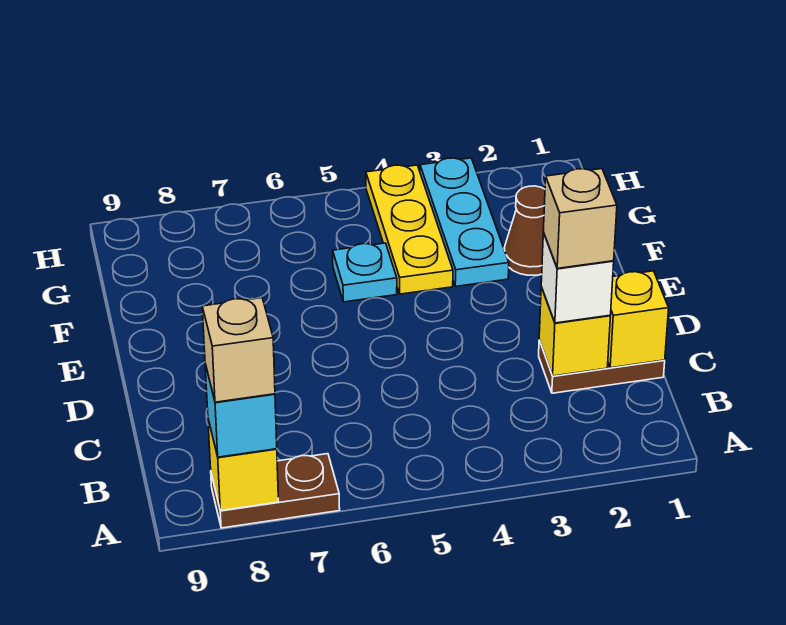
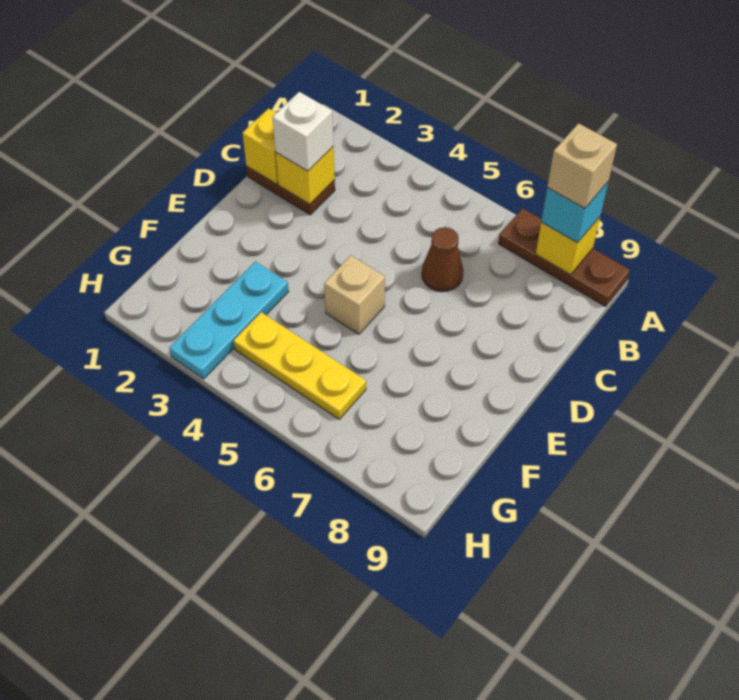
brown plate A7:A8 level 1 -> brown plate A7:A9 level 1
tan brick C2 level 4 -> tan brick E5 level 1
brown cone F2 level 1 -> brown cone C6 level 1
yellow plate F4:H4 level 1 -> yellow plate G4:G6 level 1
cyan plate F5 level 1 -> none

